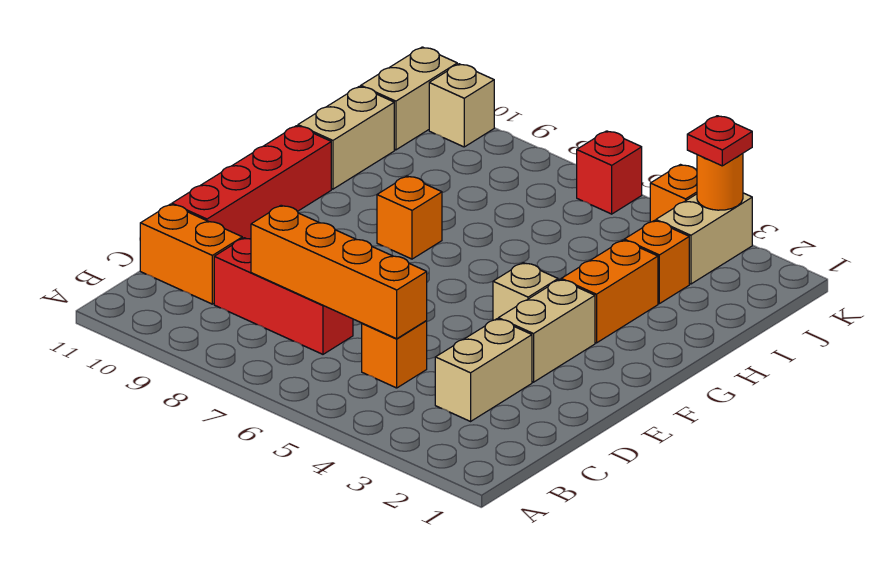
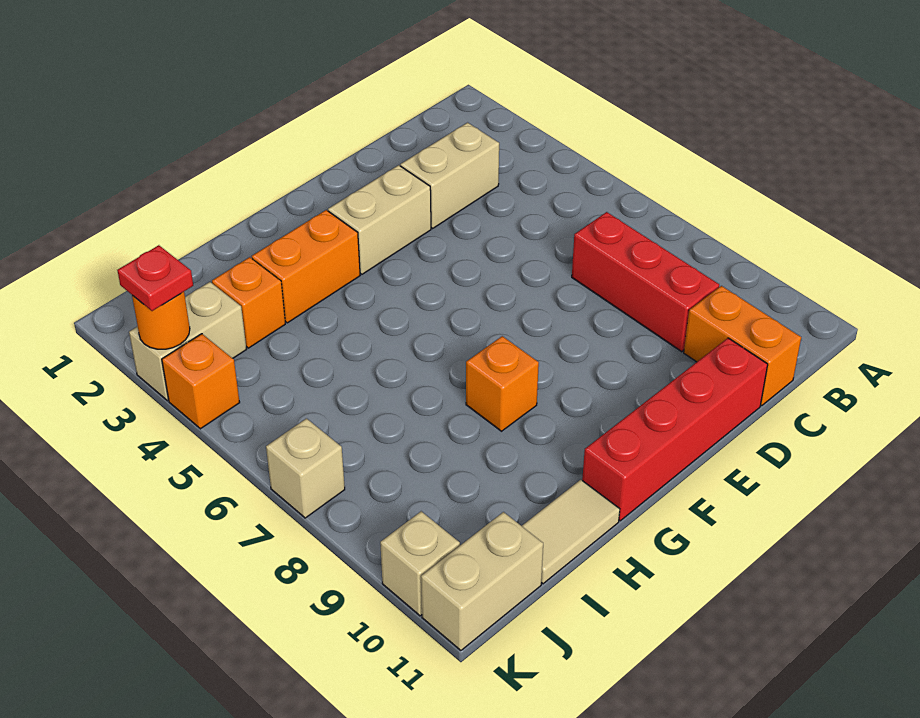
orange brick C5 level 1 -> none
orange brick C5:C8 level 2 -> none
tan brick F4 level 1 -> tan brick K7 level 1
tan brick H11:I11 level 1 -> tan tile H11:I11 level 1
red brick K6 level 1 -> none

